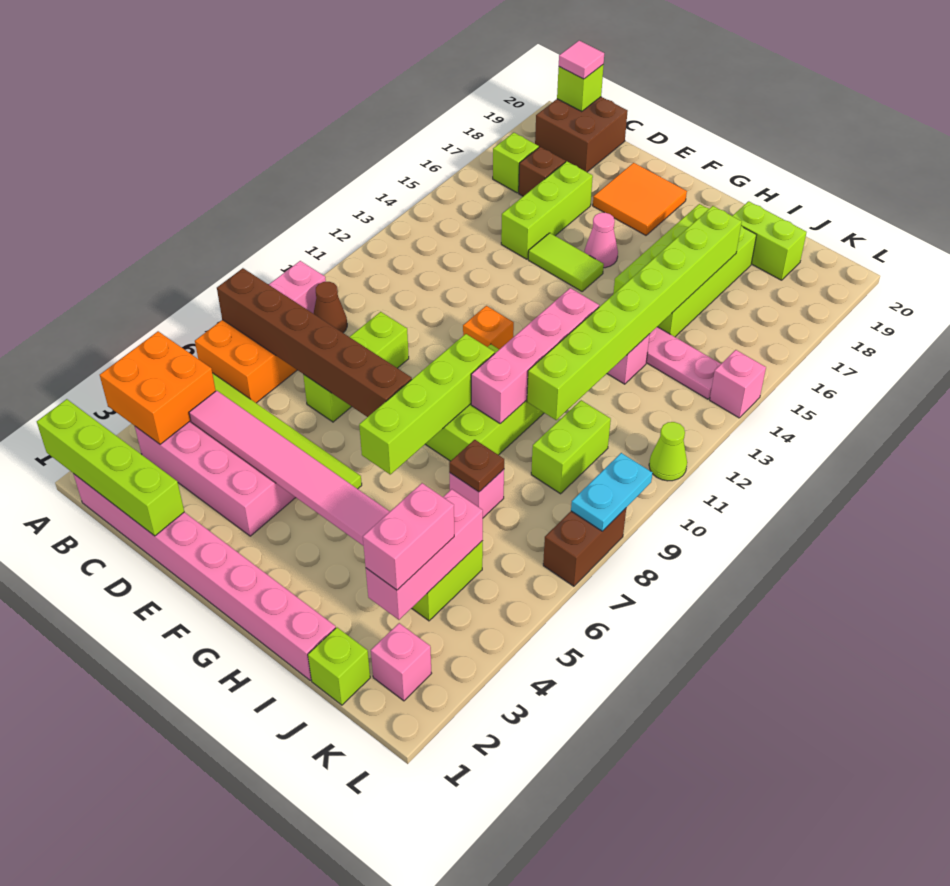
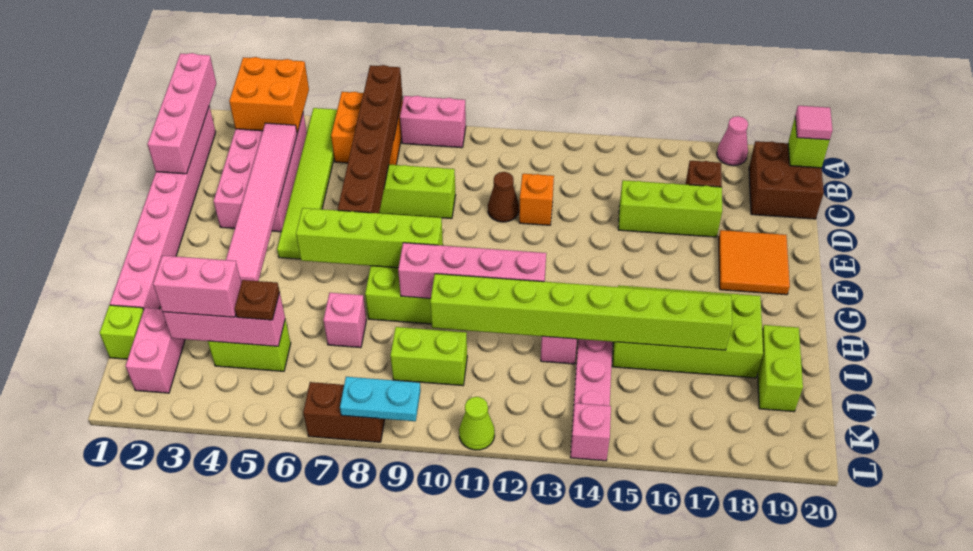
lime brick A1:D1 level 2 -> pink brick A1:D1 level 2
brown cone B9 level 1 -> brown cone D11 level 1
lime brick B17 level 1 -> none
lime tile E15:F15 level 1 -> none
orange brick F11 level 1 -> orange brick D12 level 1
pink cone F16 level 1 -> pink cone A18 level 1
brown plate I7 level 2 -> brown plate J5 level 3
pink brick K2 level 1 -> pink brick J2:K2 level 1

